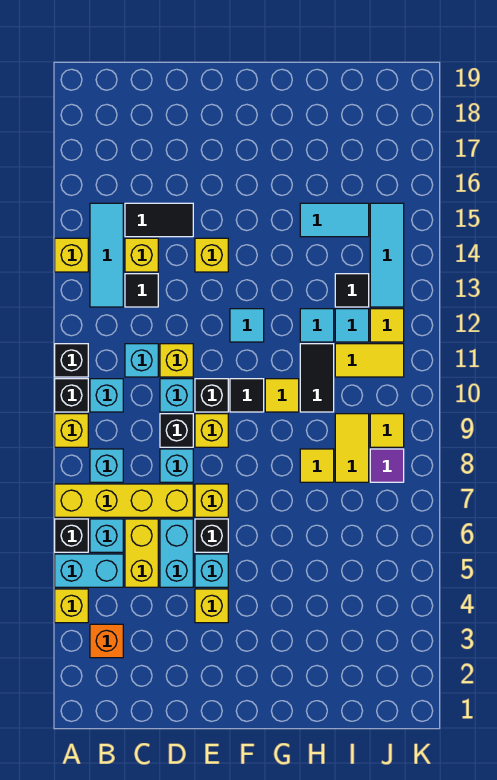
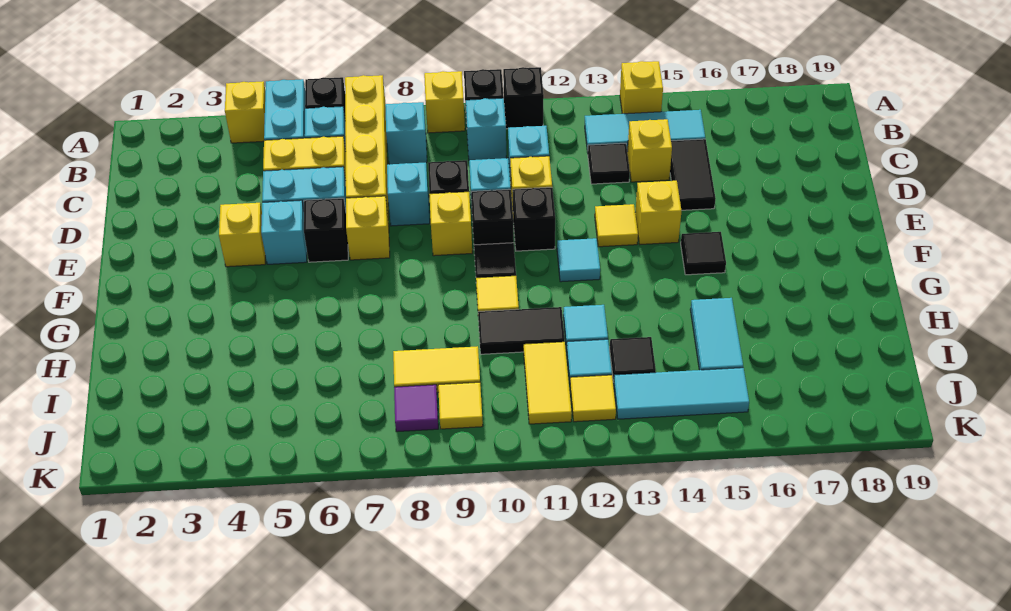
orange brick B3 level 1 -> none
none -> black brick E11 level 1
none -> black tile F15 level 1
yellow tile H8 level 1 -> yellow tile E13 level 1

